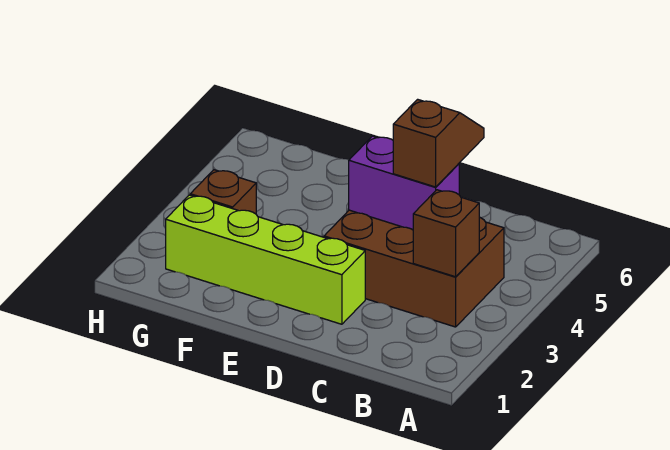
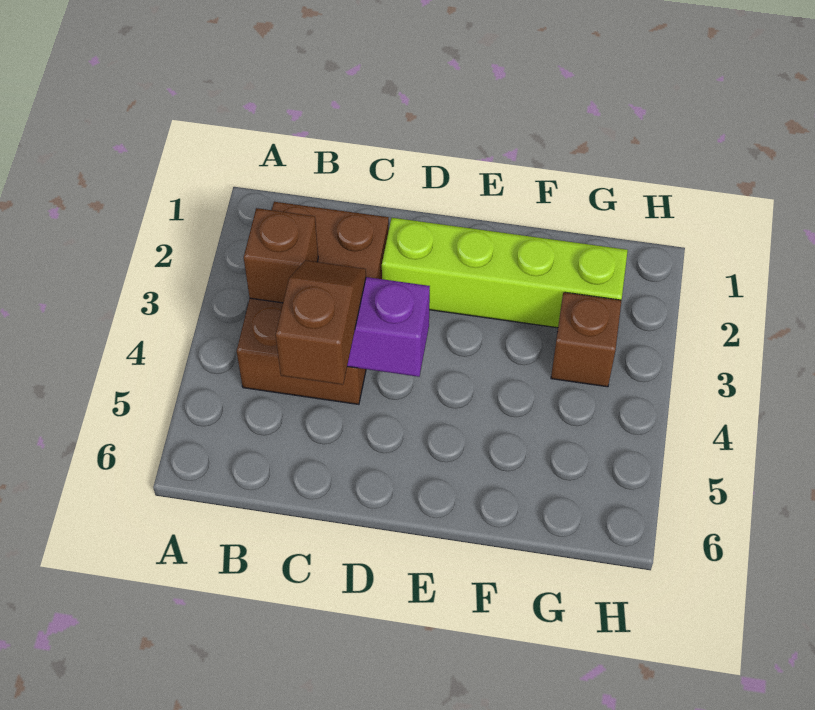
brown brick B3:D4 level 1 -> brown brick B2:C4 level 1
brown slope C4:C5 level 3 top 4 -> brown slope C4:C5 level 3 top 5

